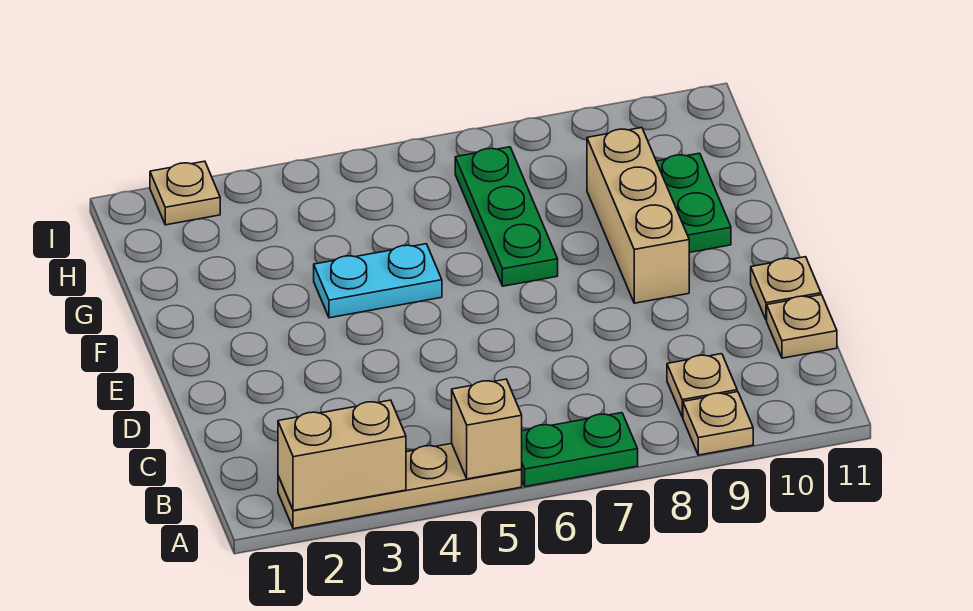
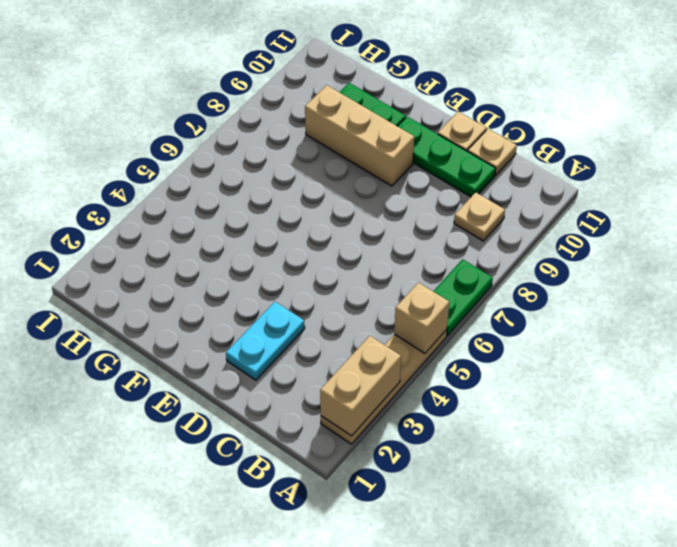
tan plate A9 level 1 -> none
cyan plate F4:F5 level 1 -> cyan plate D2:D3 level 1
green plate F7:H7 level 1 -> green plate C10:E10 level 1
tan plate I2 level 1 -> none

